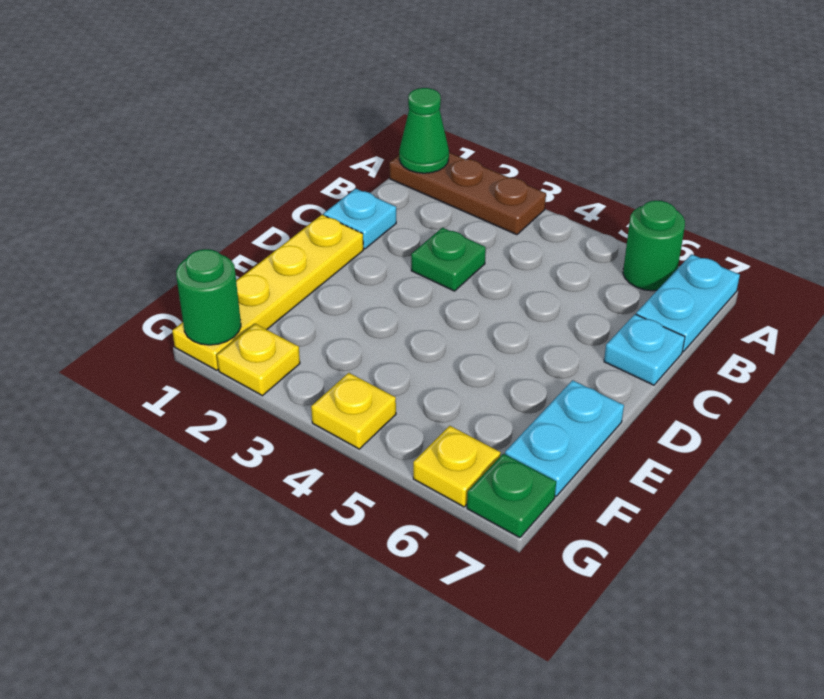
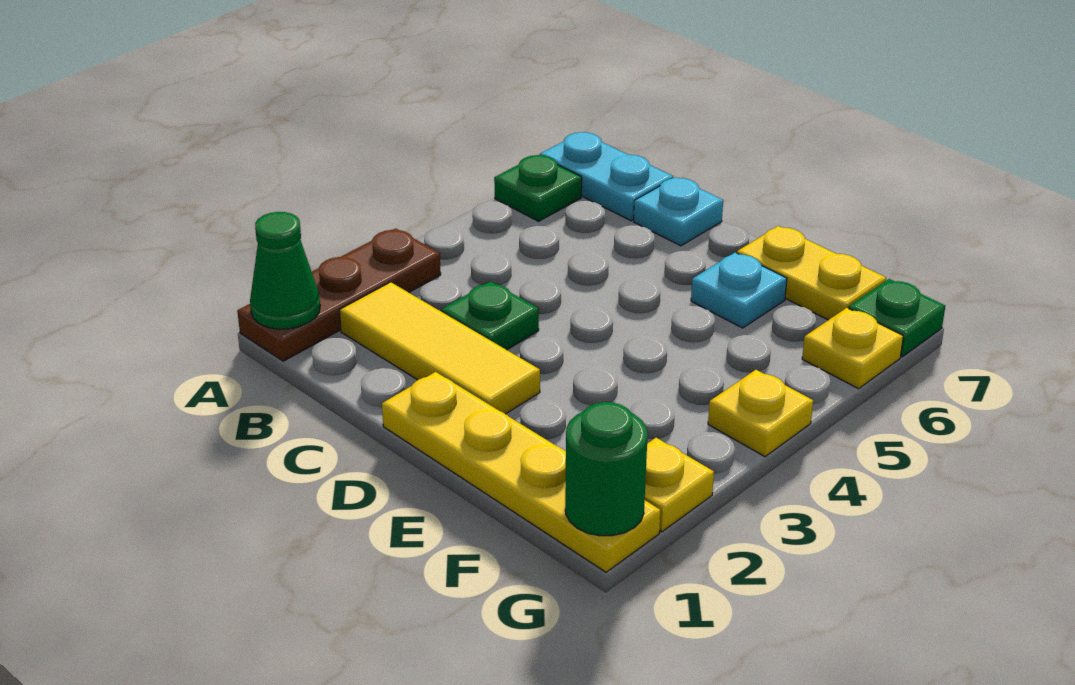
green round brick A6 level 1 -> green plate A6 level 1
none -> yellow tile B2:D2 level 1
cyan plate C1 level 1 -> cyan plate E6 level 1
cyan plate E7:F7 level 1 -> yellow plate E7:F7 level 1

